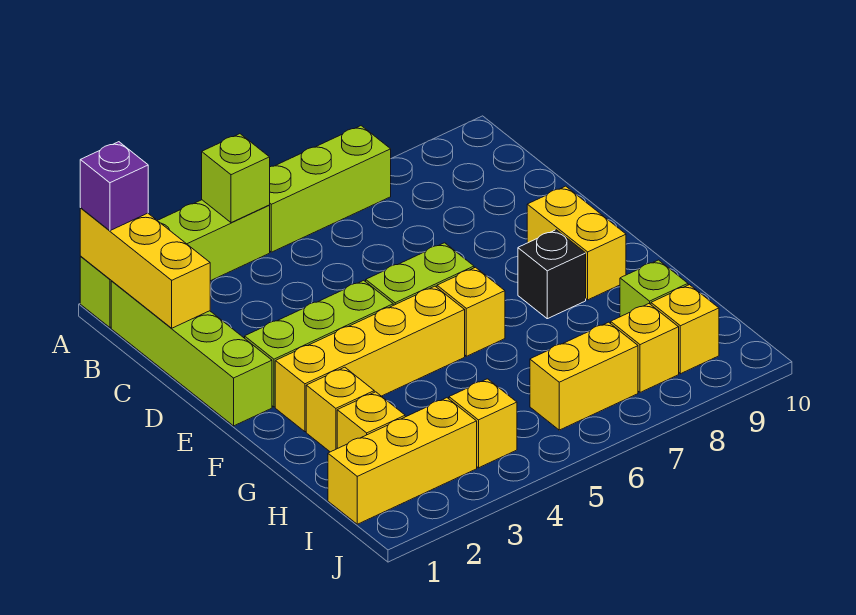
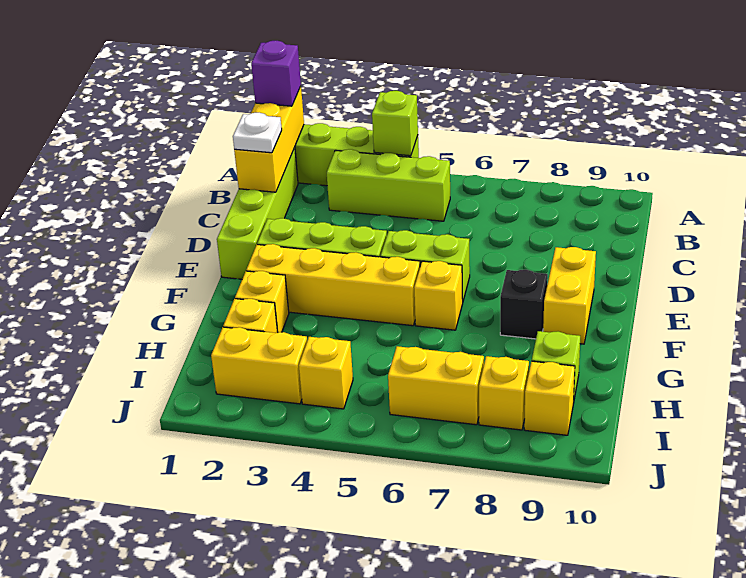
lime brick A5:A7 level 1 -> lime brick B3:B5 level 1
none -> white plate C1 level 3
yellow brick I1:I3 level 1 -> yellow brick I2:I3 level 1

